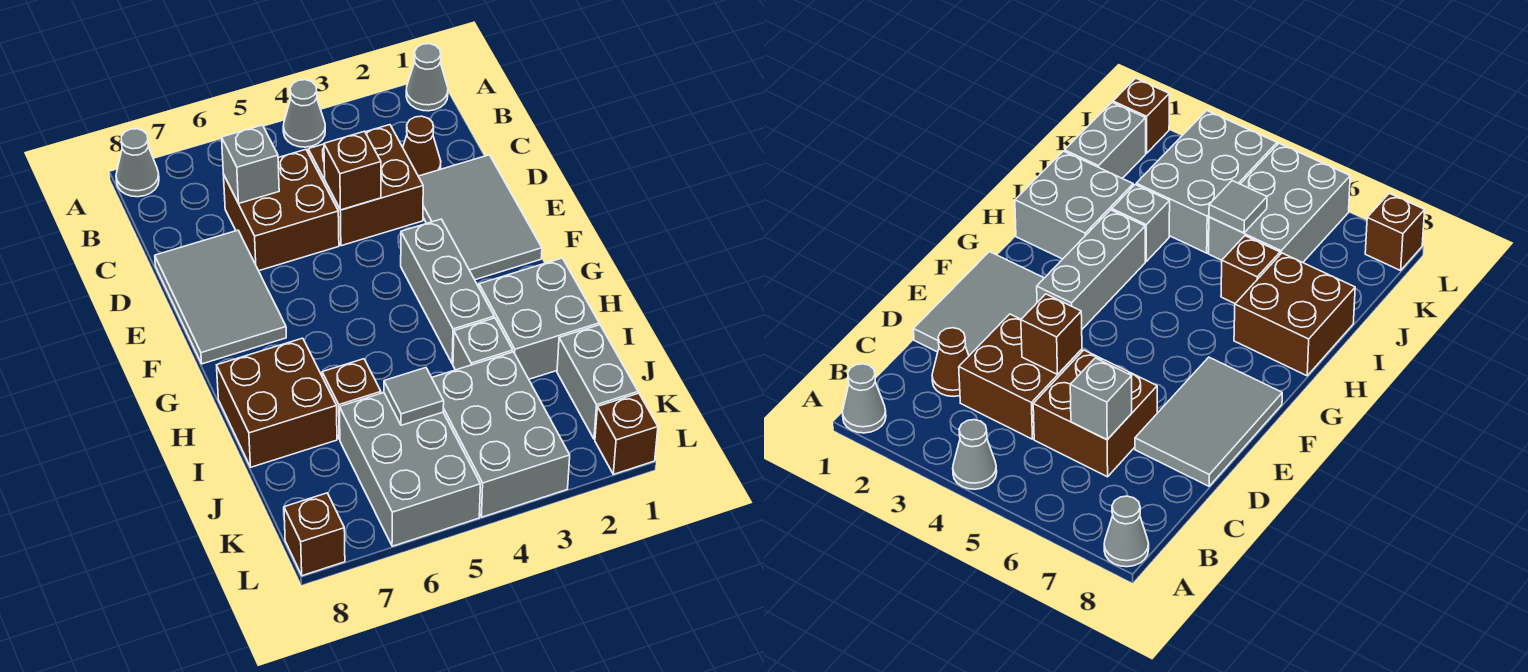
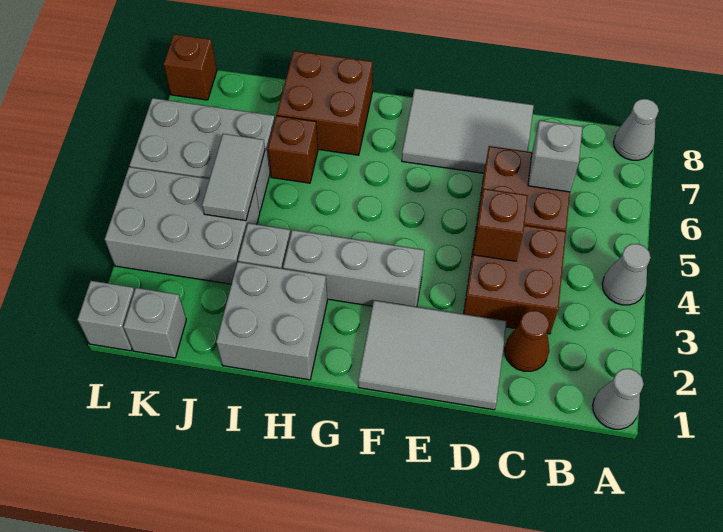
grey brick J1:K1 level 1 -> grey brick K1 level 1
grey tile J5 level 2 -> grey tile J4:J5 level 2
brown brick L1 level 1 -> grey brick L1 level 1

